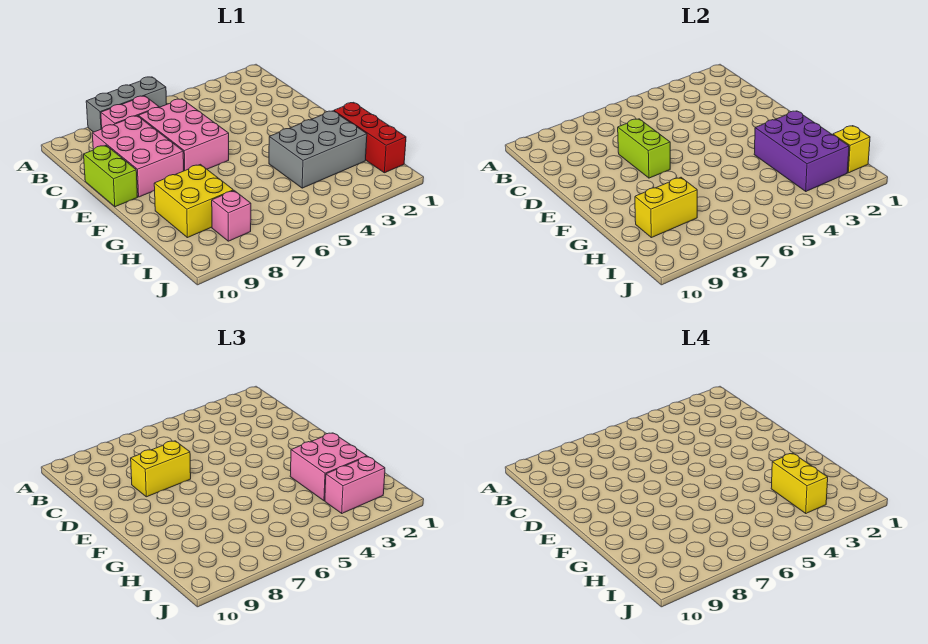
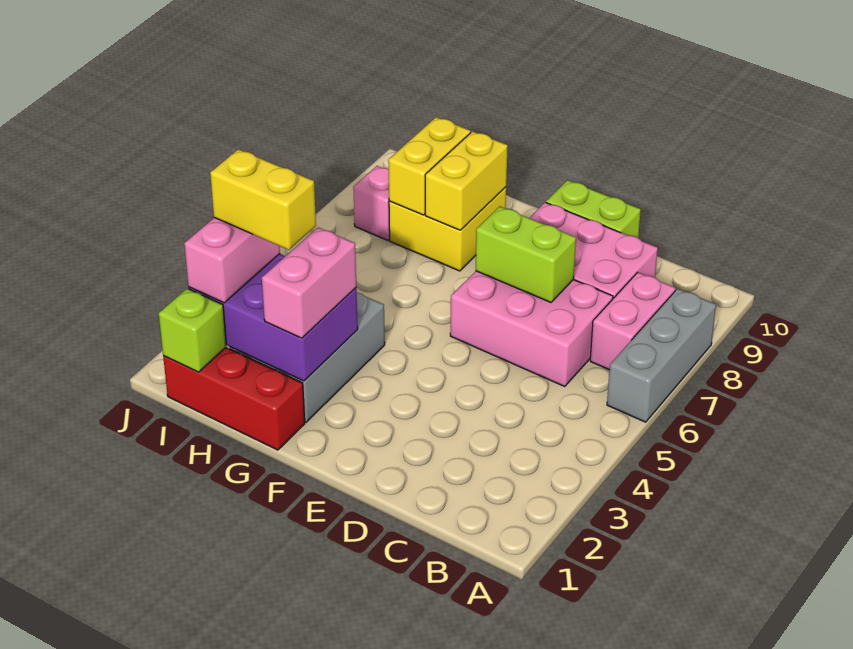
yellow brick D7:D8 level 3 -> yellow brick G8:G9 level 2
pink brick G2:H3 level 3 -> pink brick G2:G3 level 3
yellow brick I1 level 2 -> lime brick I1 level 2

